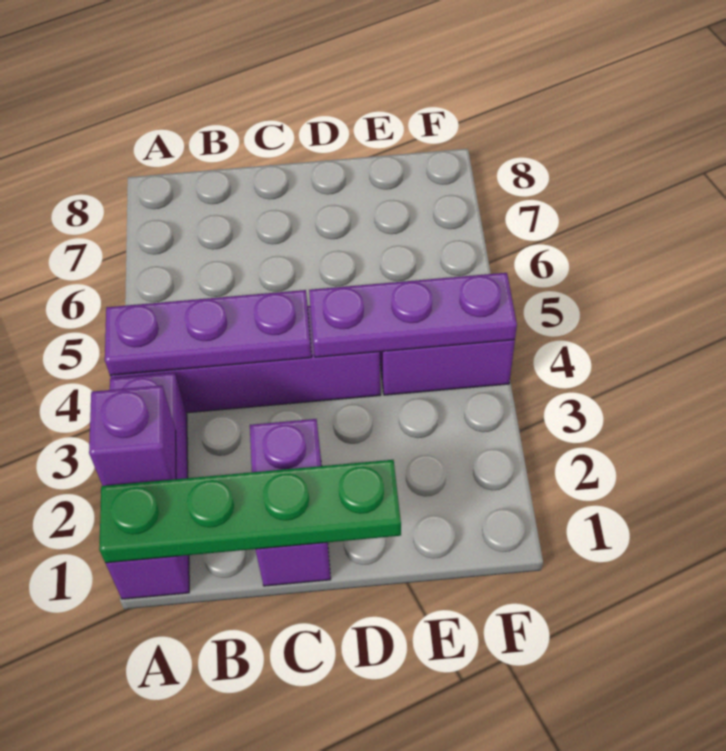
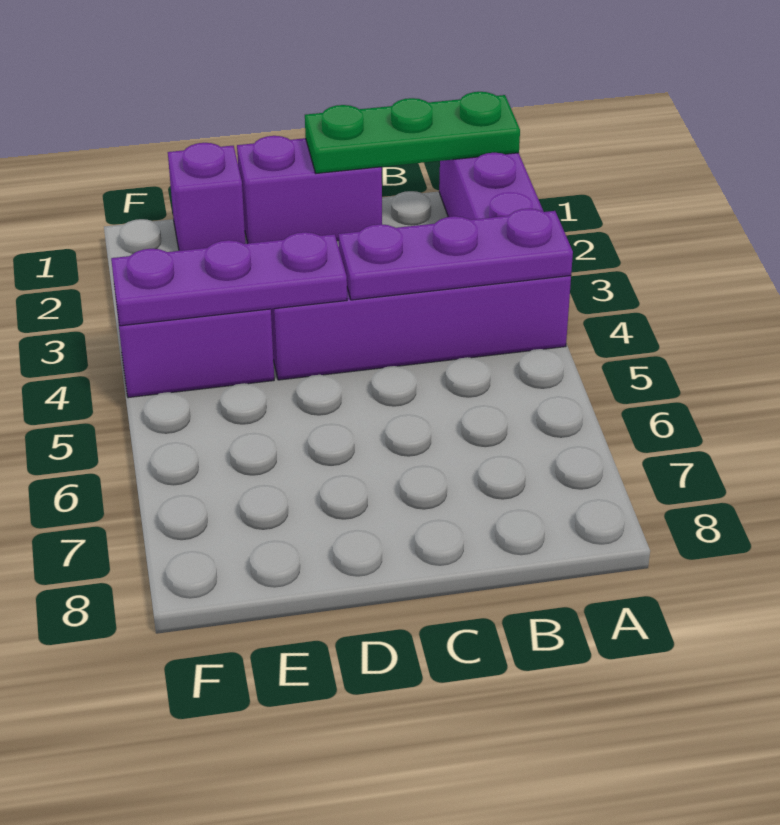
green plate A1:D1 level 2 -> green plate A1:C1 level 2
purple brick A2 level 2 -> purple brick E1 level 1
purple brick C1:C2 level 1 -> purple brick C1:D1 level 1

